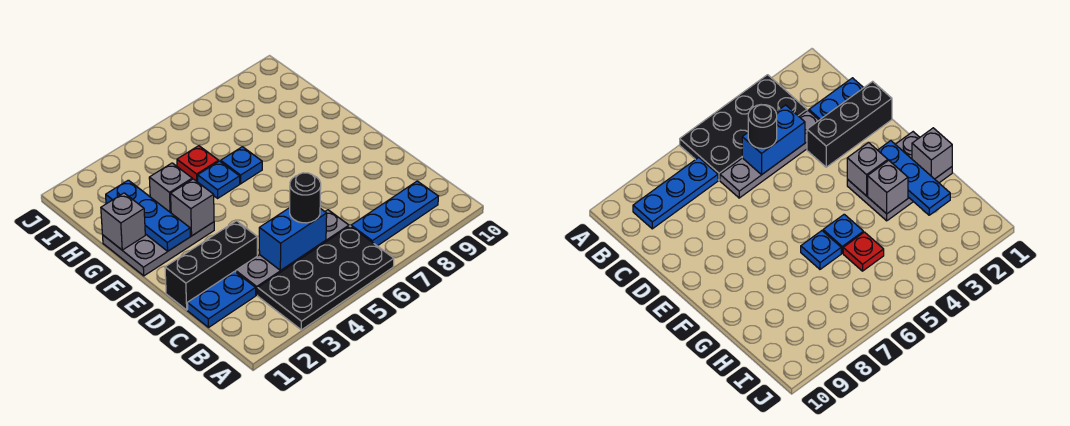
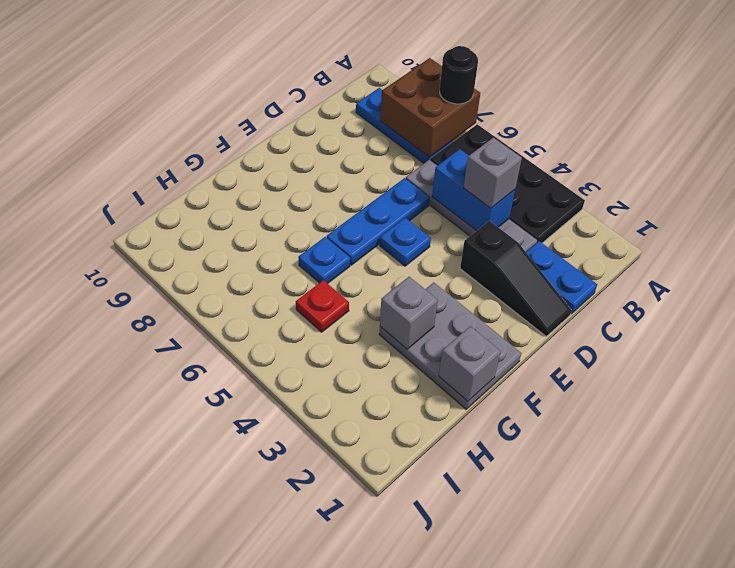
none -> brown brick A7:B8 level 2
black round brick C5 level 3 -> black round brick A7 level 3
black brick D1:D3 level 1 -> black slope D1:D3 level 1 top 3
blue plate F2:H2 level 2 -> blue plate D6:F6 level 1
grey brick F3 level 2 -> grey brick C4 level 3
blue plate G5 level 1 -> blue plate E5 level 1

